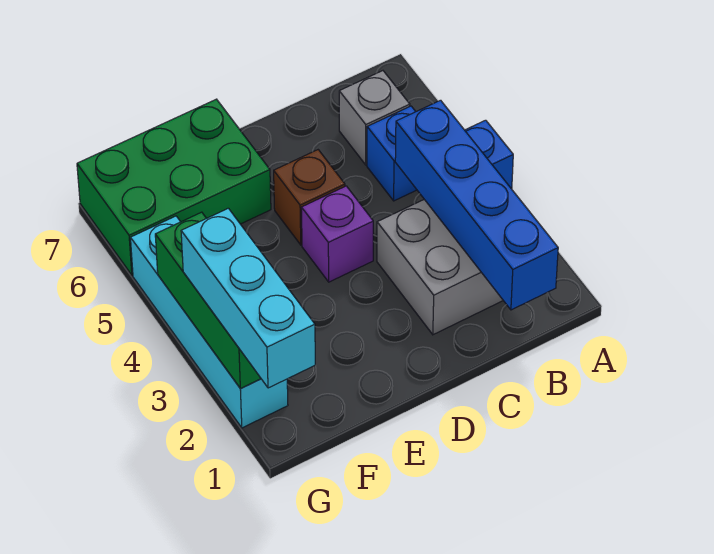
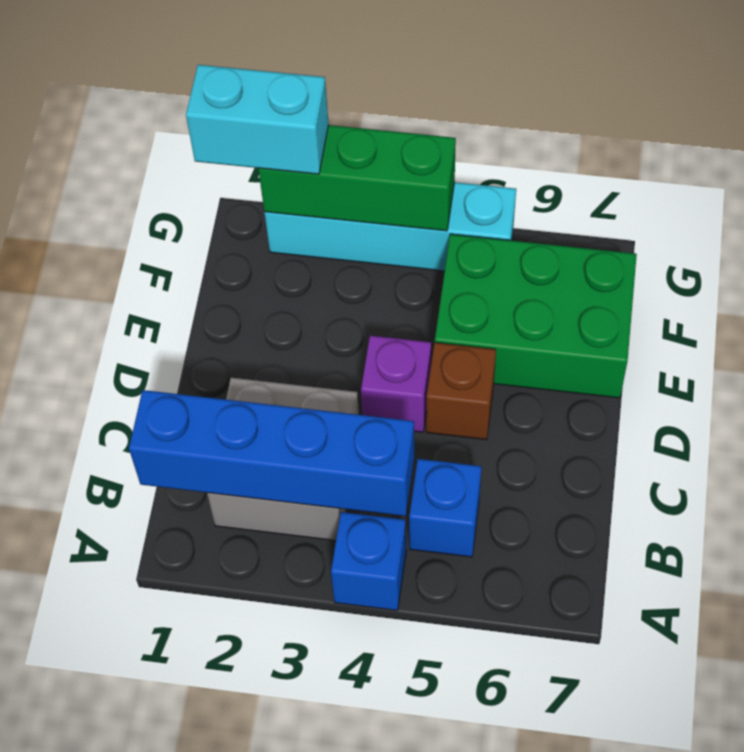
grey brick B6 level 1 -> none
green brick E6:G7 level 1 -> green brick E5:F7 level 1
cyan brick G1:G3 level 3 -> cyan brick G1:G2 level 3

